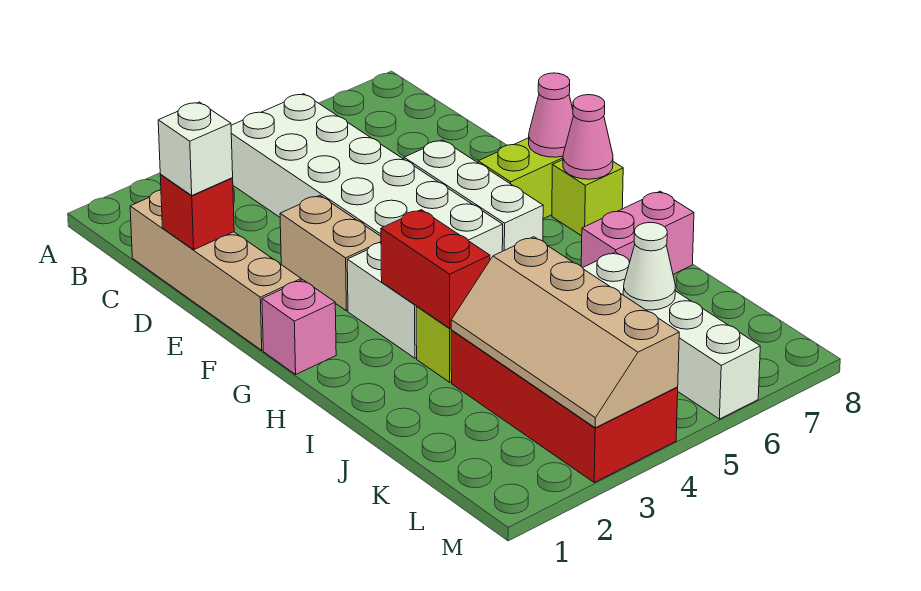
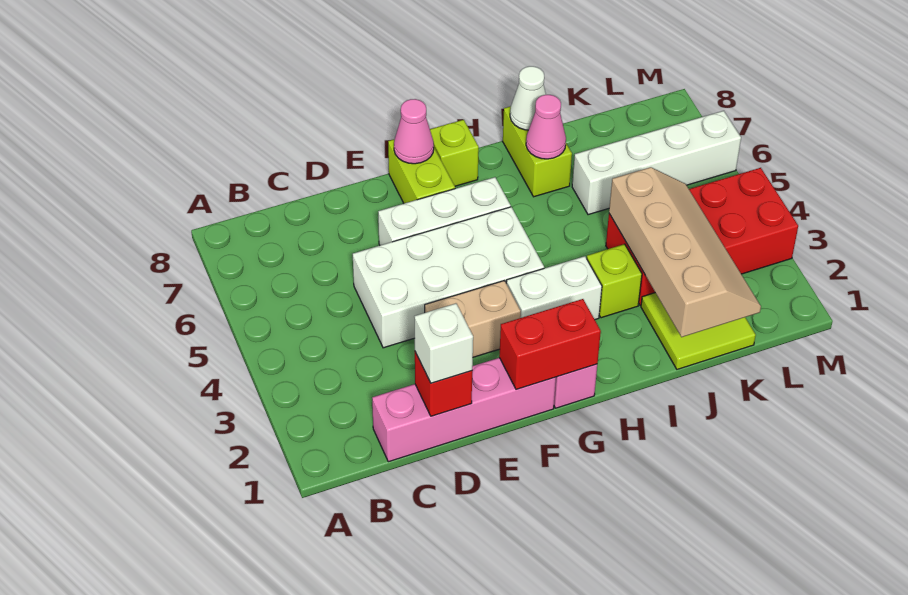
white brick B4:G5 level 1 -> white brick D4:G5 level 1
tan brick C1:F1 level 1 -> pink brick C1:F1 level 1
pink cone G8 level 2 -> pink cone I7 level 2
red brick H3:I3 level 2 -> red brick F1:G1 level 2
pink brick I7:I8 level 1 -> lime brick I7:I8 level 1
none -> lime tile J1:K2 level 1
tan slope J3:M4 level 2 top 4 -> tan slope J1:K4 level 2 top J
white cone K6 level 2 -> white cone I8 level 2

